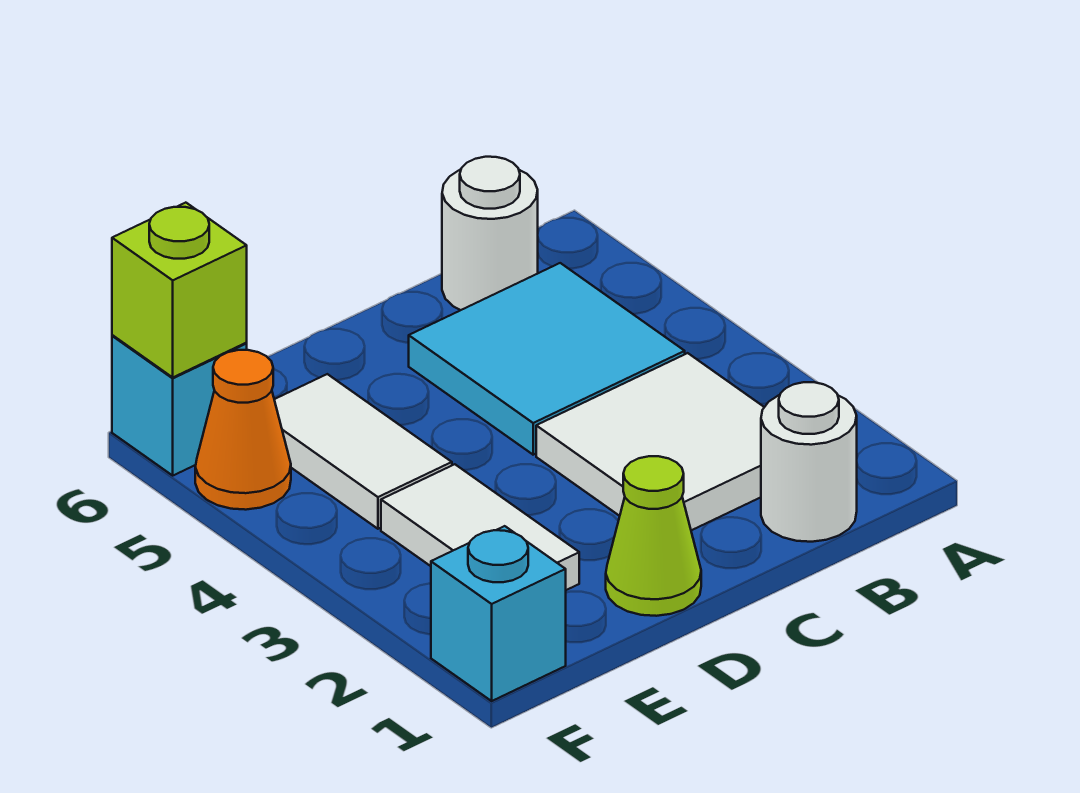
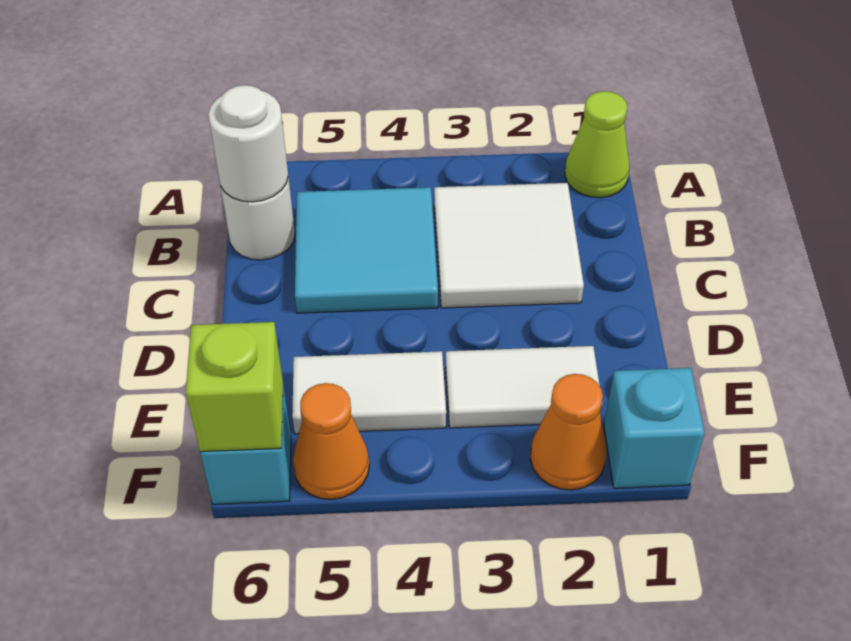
white round brick B1 level 1 -> white round brick B6 level 2
lime cone D1 level 1 -> lime cone A1 level 1
none -> orange cone F2 level 1

